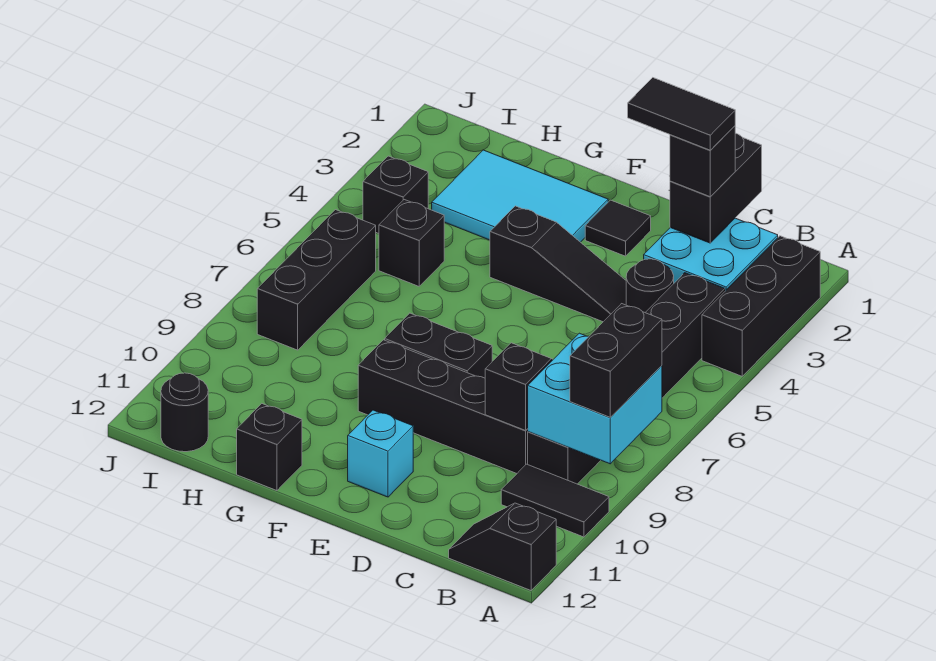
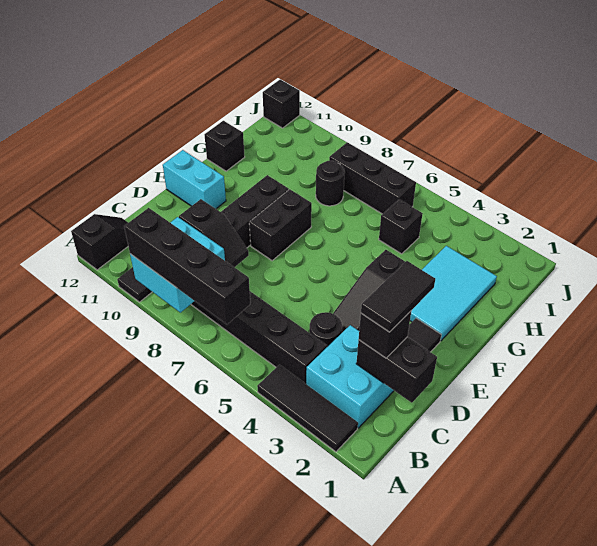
black brick A2:A4 level 1 -> black tile A2:A4 level 1
black brick A8:A9 level 3 -> black brick A6:A9 level 3
cyan brick E11 level 1 -> cyan brick E11:E12 level 1
black brick I4 level 1 -> black brick J12 level 1
black round brick I12 level 1 -> black round brick H8 level 1

